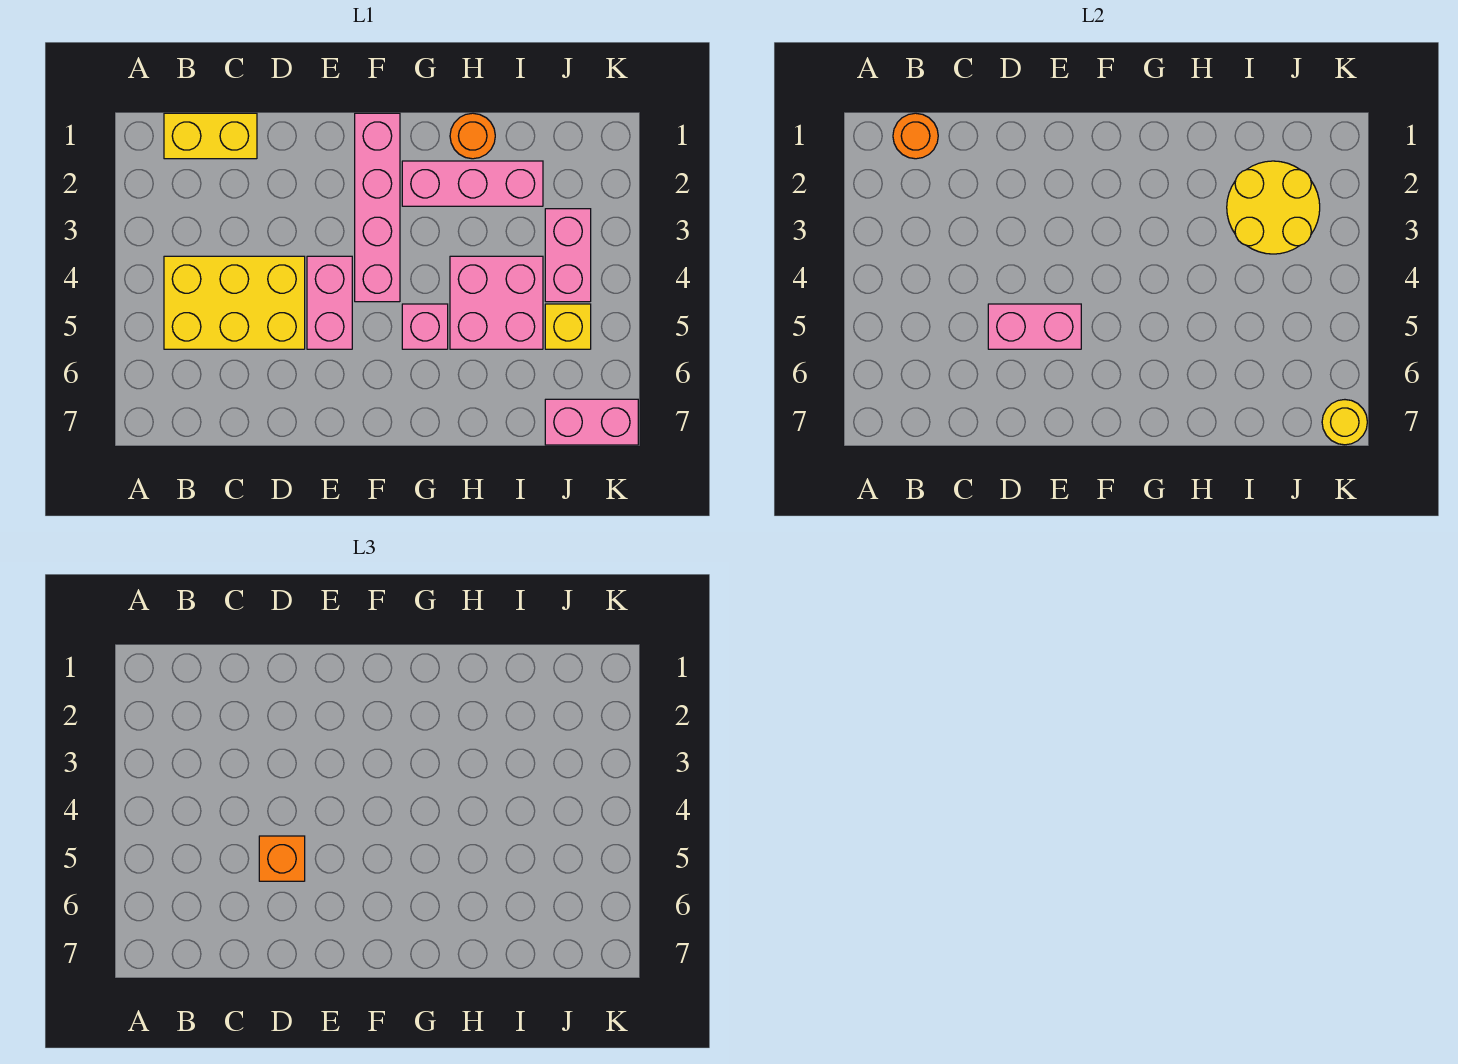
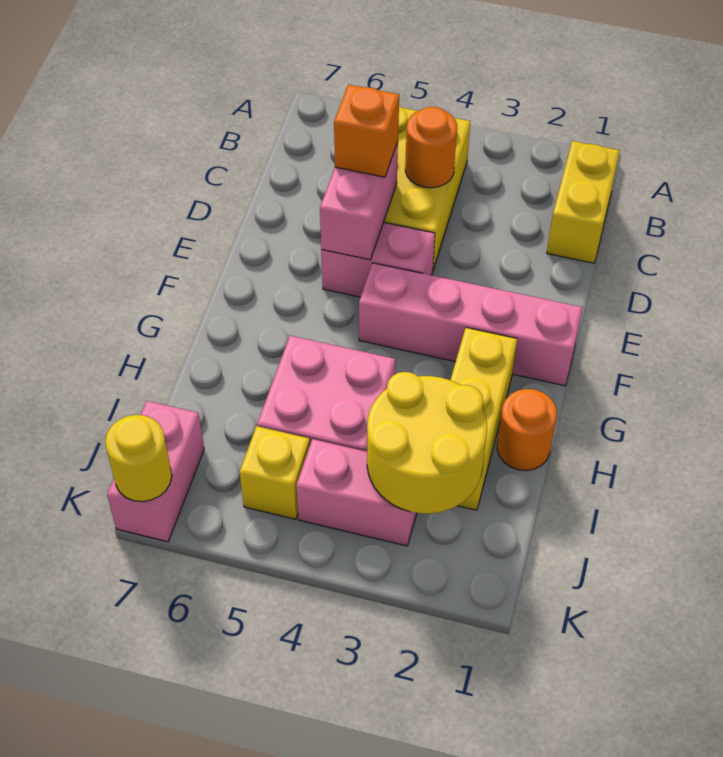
orange round brick B1 level 2 -> orange round brick C4 level 2
pink brick G2:I2 level 1 -> yellow brick G2:I2 level 1
pink brick G5 level 1 -> none

